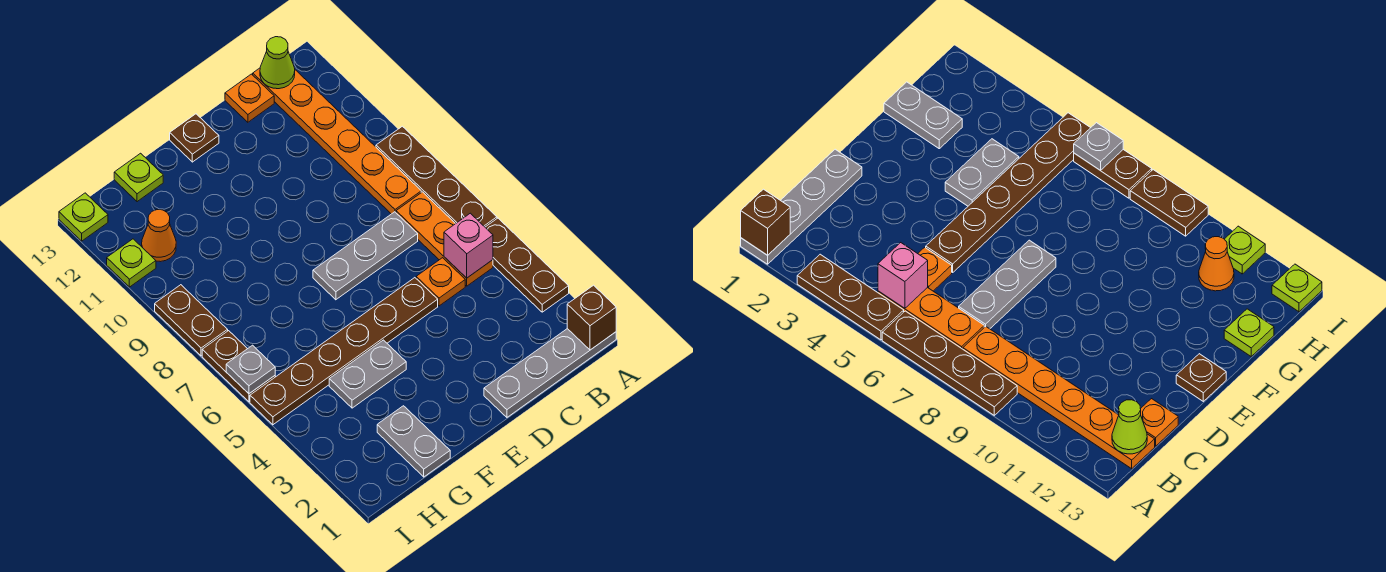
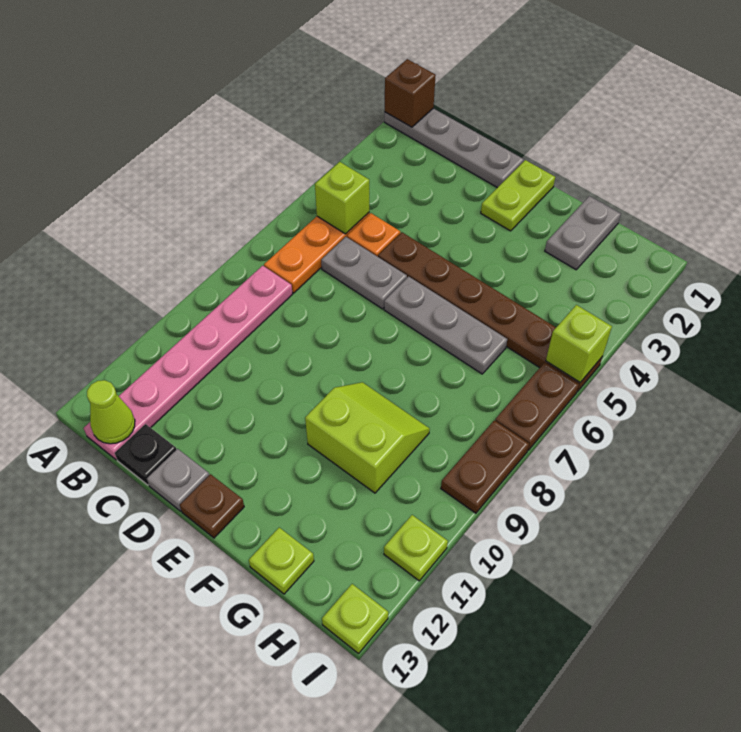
brown plate A3:A5 level 1 -> none
brown plate A6:A9 level 1 -> none
pink brick B5 level 2 -> lime brick B5 level 2
orange plate B8:B13 level 1 -> pink plate B8:B13 level 1
grey plate C7:E7 level 1 -> grey plate E6:G6 level 1
orange plate C13 level 1 -> black plate C13 level 1
none -> lime plate E1:E2 level 1
grey plate F4:G4 level 1 -> grey plate C6:D6 level 1
none -> lime slope F9:G10 level 1 top 10
orange cone H11 level 1 -> none
none -> lime brick I5 level 2
grey plate I6 level 2 -> grey plate D13 level 1

